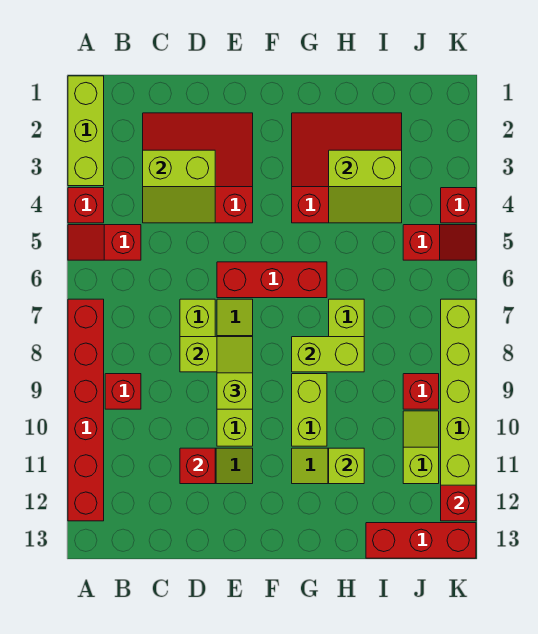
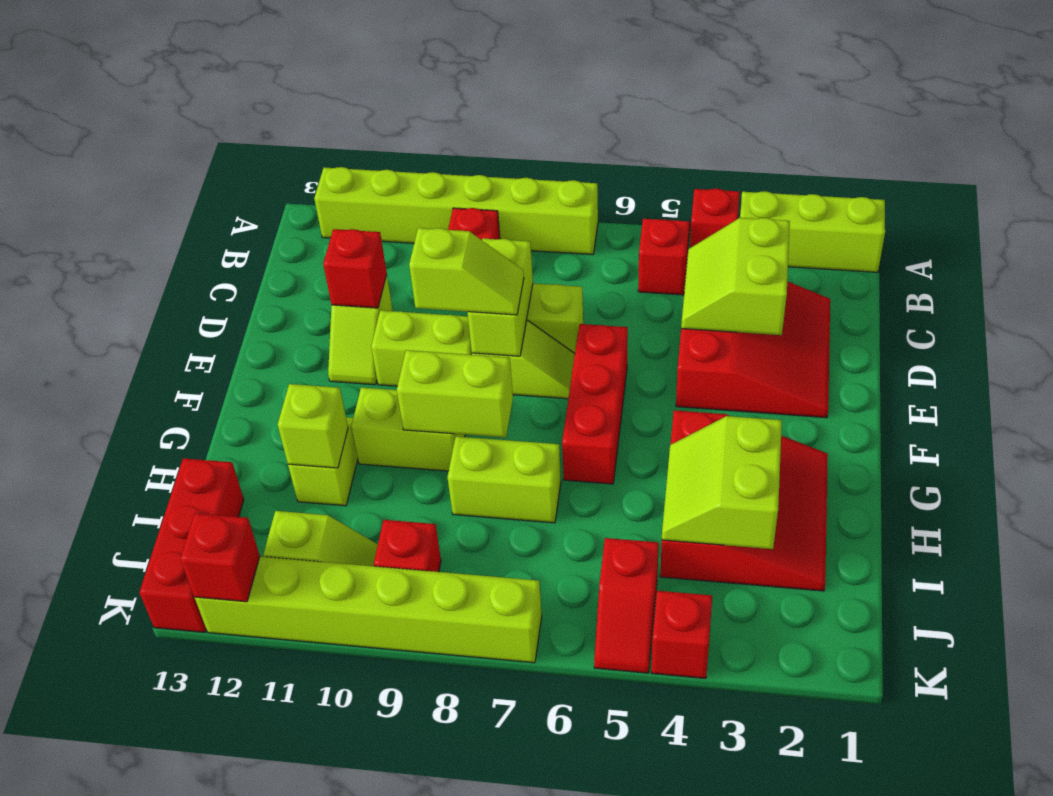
red brick A7:A12 level 1 -> lime brick A7:A12 level 1
lime brick G8:H8 level 2 -> lime brick G8:G9 level 2

